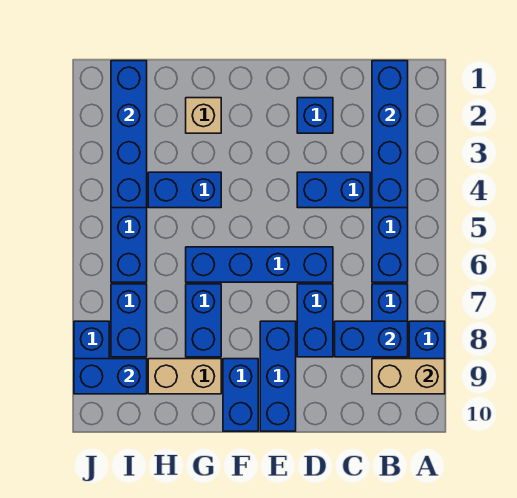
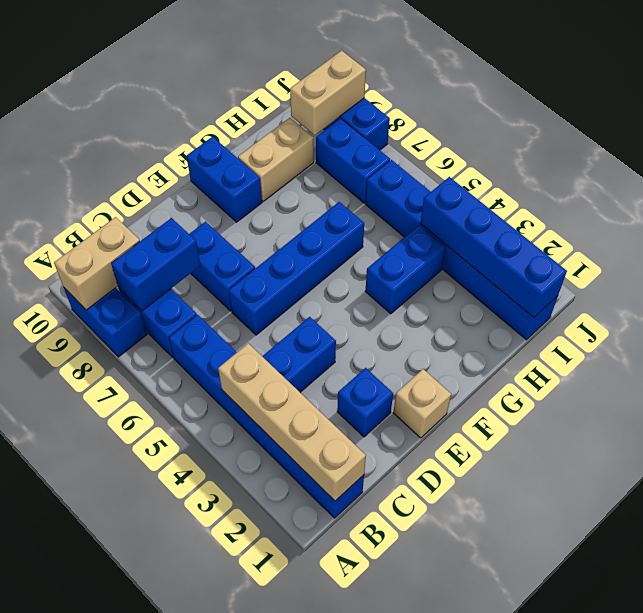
blue brick B1:B4 level 2 -> tan brick B1:B4 level 2
blue brick E8:E10 level 1 -> none
tan brick G2 level 1 -> tan brick E1 level 1
blue brick G7:G8 level 1 -> none
blue brick I9:J9 level 2 -> tan brick I9:J9 level 2

